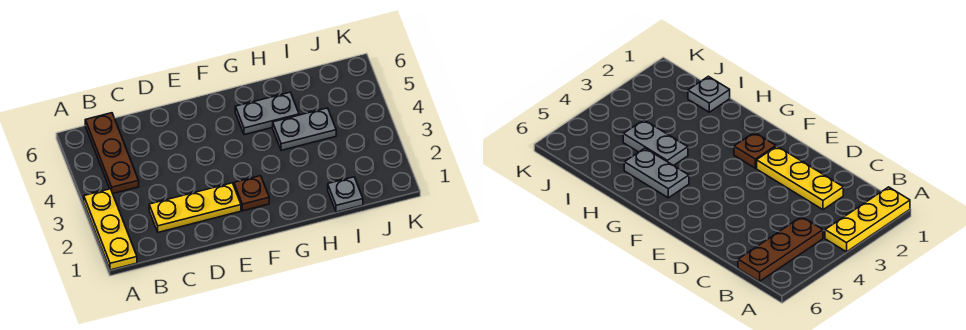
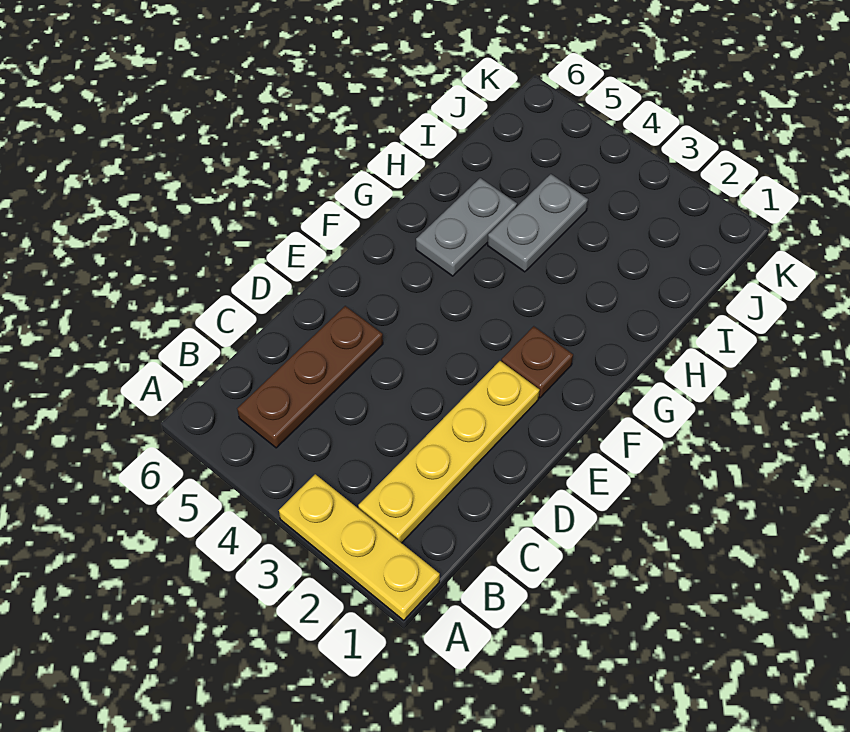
brown plate B4:B6 level 1 -> brown plate B5:D5 level 1
yellow plate C2:E2 level 1 -> yellow plate B2:E2 level 1
grey plate I1 level 1 -> none

